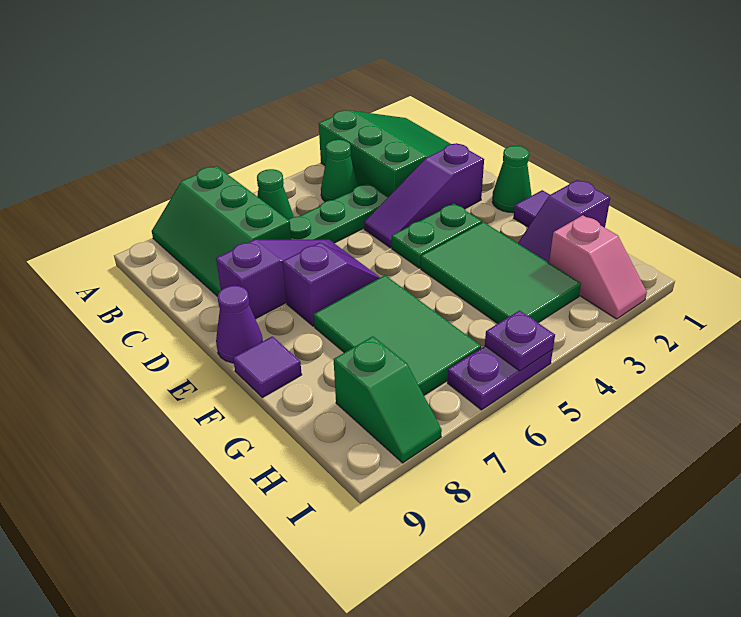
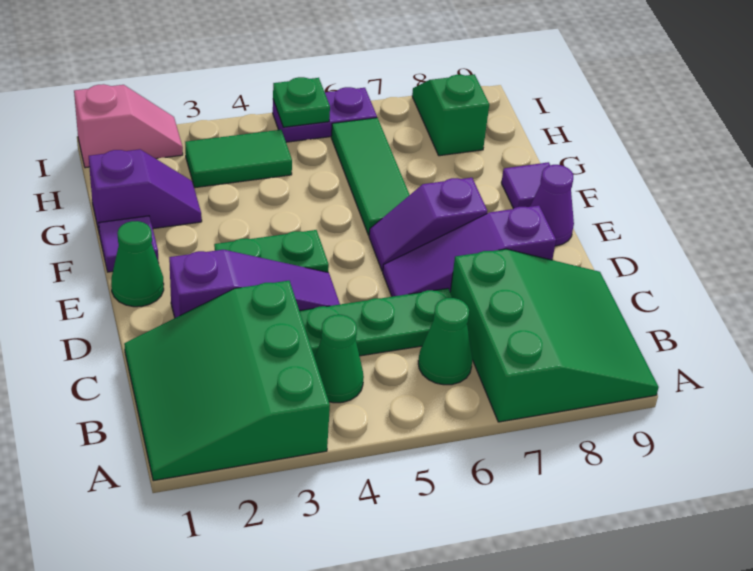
green slope A7:C8 level 1 top 7 -> green slope A7:C9 level 1 top 7
green tile F3:H4 level 1 -> green tile H3:H4 level 1
green tile F6:H7 level 1 -> green tile F6:H6 level 1
pink slope H2:I2 level 1 top H -> pink slope I1:I2 level 1 top 1
purple plate I5 level 2 -> green plate I5 level 2

